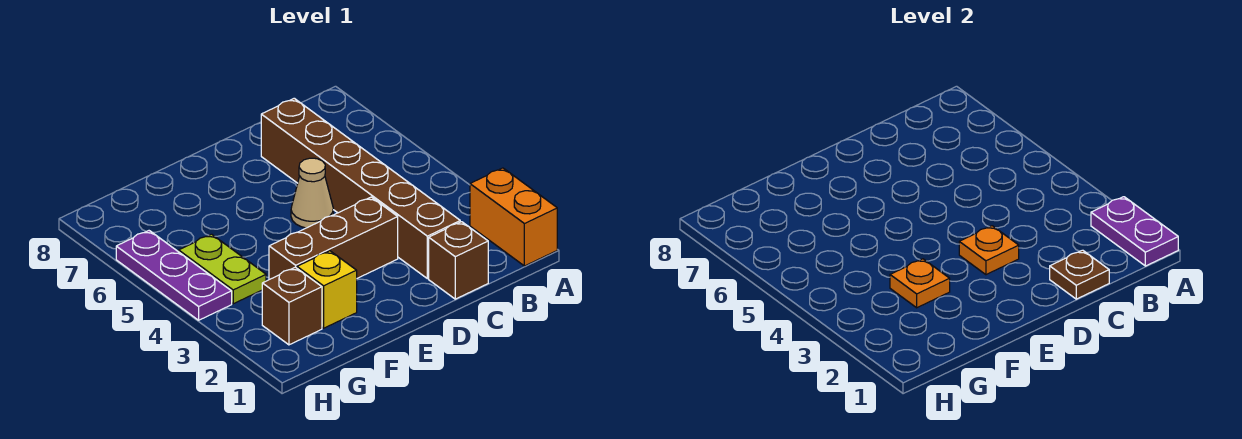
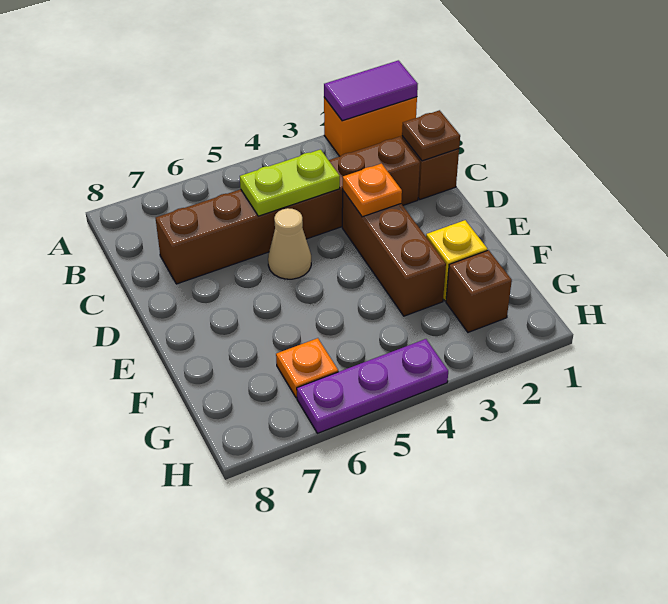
purple plate A1:A2 level 2 -> purple tile A1:A2 level 2
orange plate F3 level 2 -> orange plate G6 level 1
lime plate G4:G5 level 1 -> lime plate C4:C5 level 2

